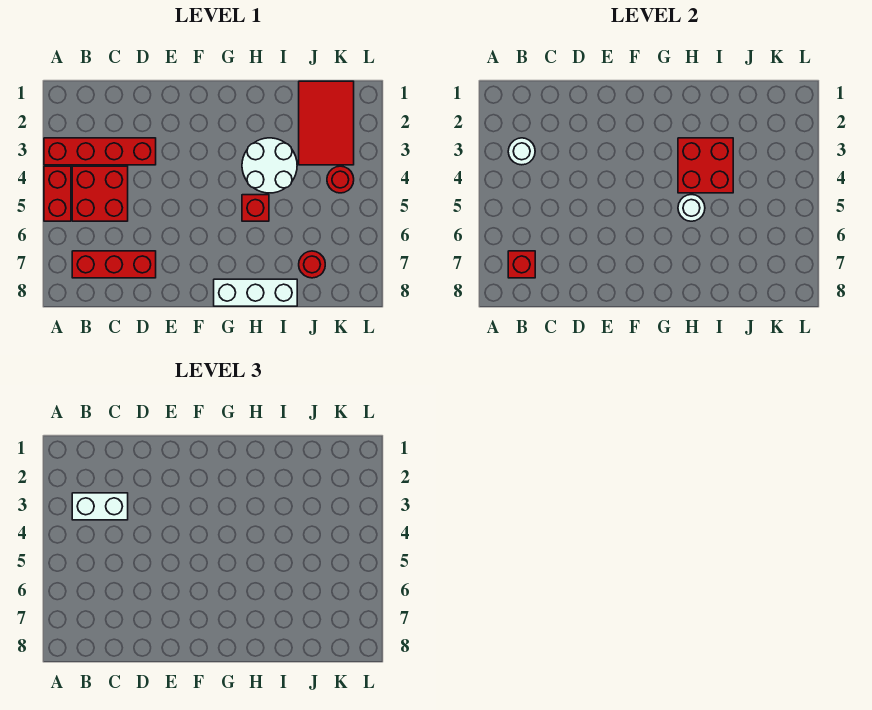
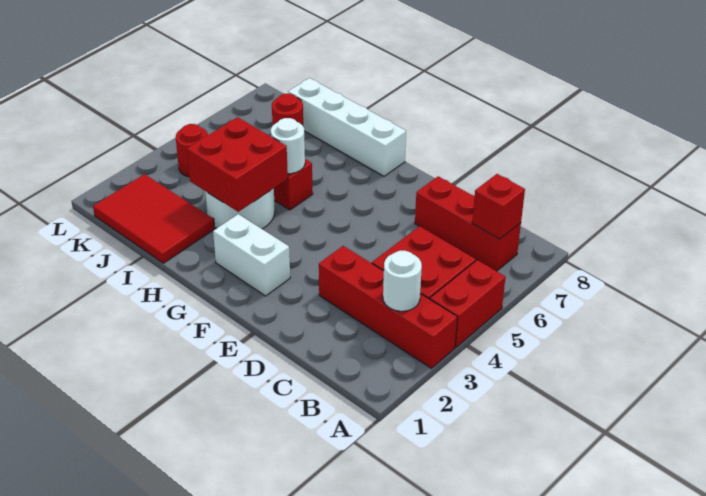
white brick B3:C3 level 3 -> white brick F2:G2 level 1
white brick G8:I8 level 1 -> white brick G8:J8 level 1
red tile J1:K3 level 1 -> red tile I1:K2 level 1

